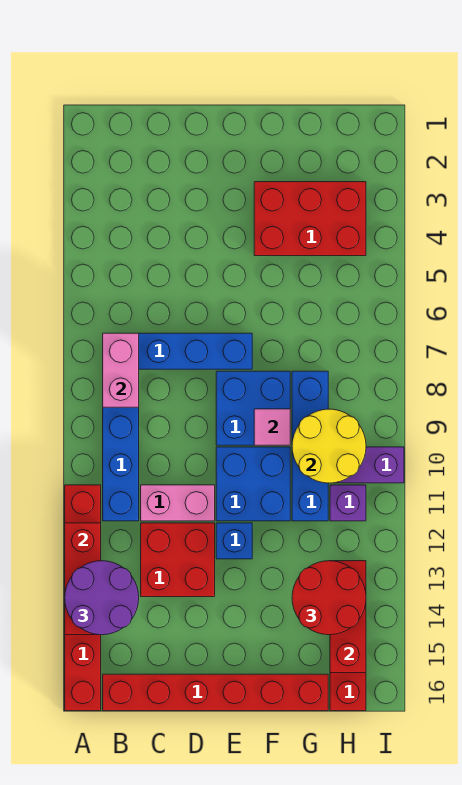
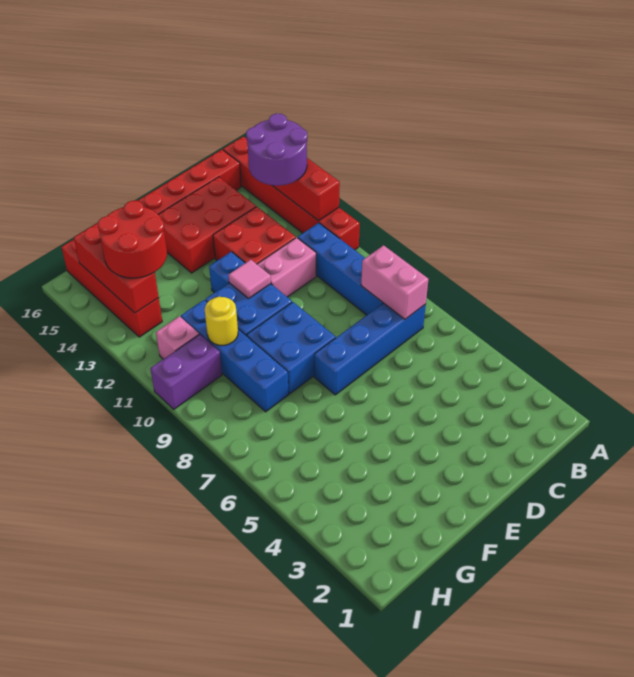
red brick F3:H4 level 1 -> red brick C14:E15 level 1
pink tile F9 level 2 -> pink tile E11 level 2
yellow round brick G9:H10 level 2 -> yellow round brick G10 level 2
purple brick H11 level 1 -> pink brick H11 level 1

